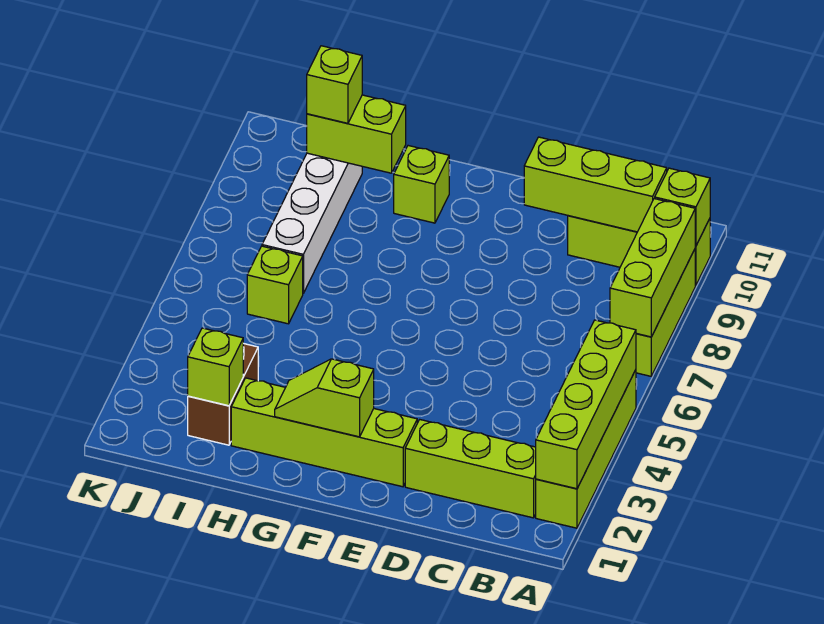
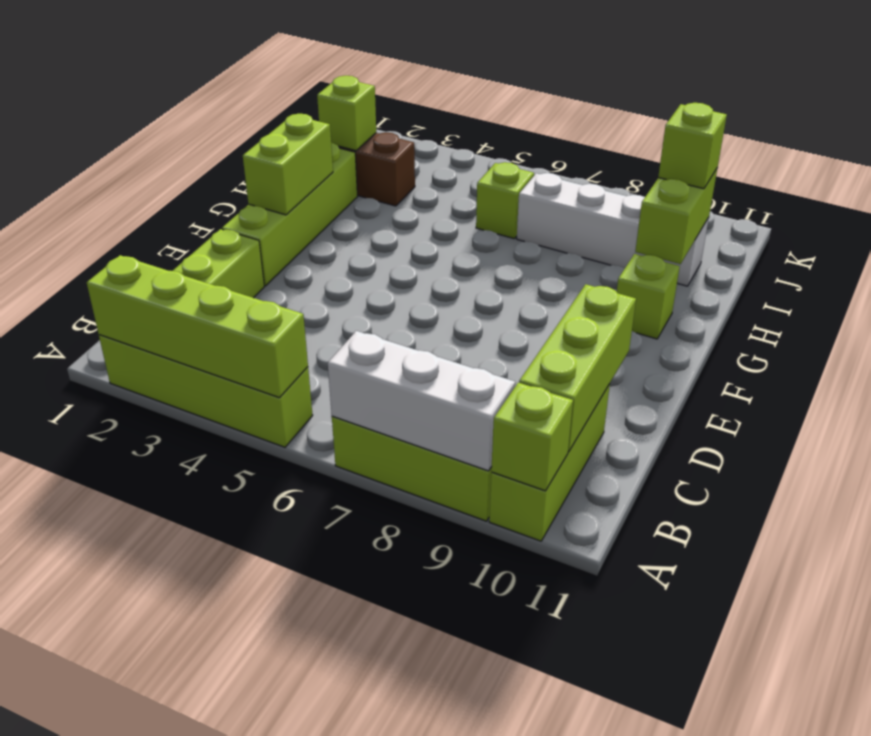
lime brick A7:A9 level 2 -> white brick A7:A9 level 2
lime slope F2:G2 level 2 top F -> lime brick F2:G2 level 2

